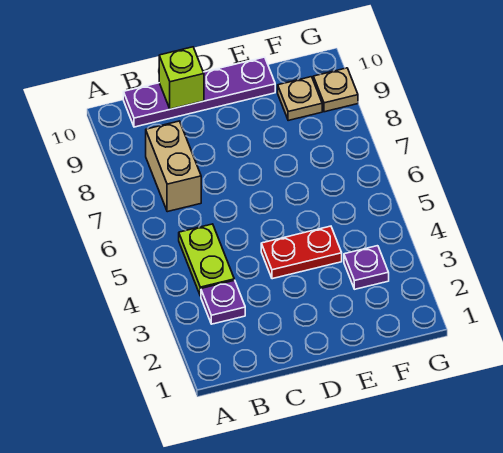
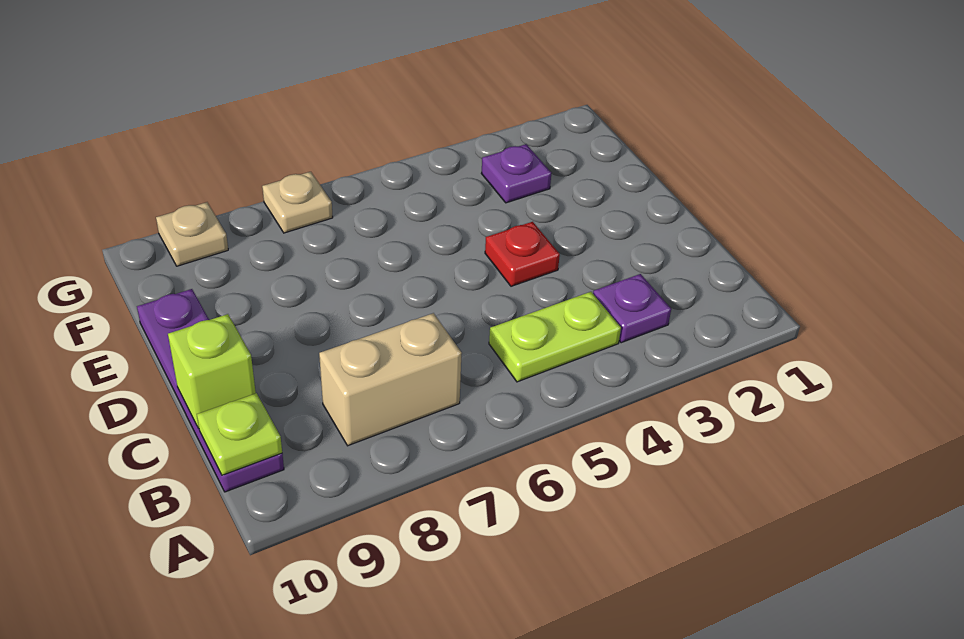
none -> lime plate B10 level 2
red plate D4:E4 level 1 -> red plate D4 level 1
tan plate F9 level 1 -> tan plate G7 level 1

